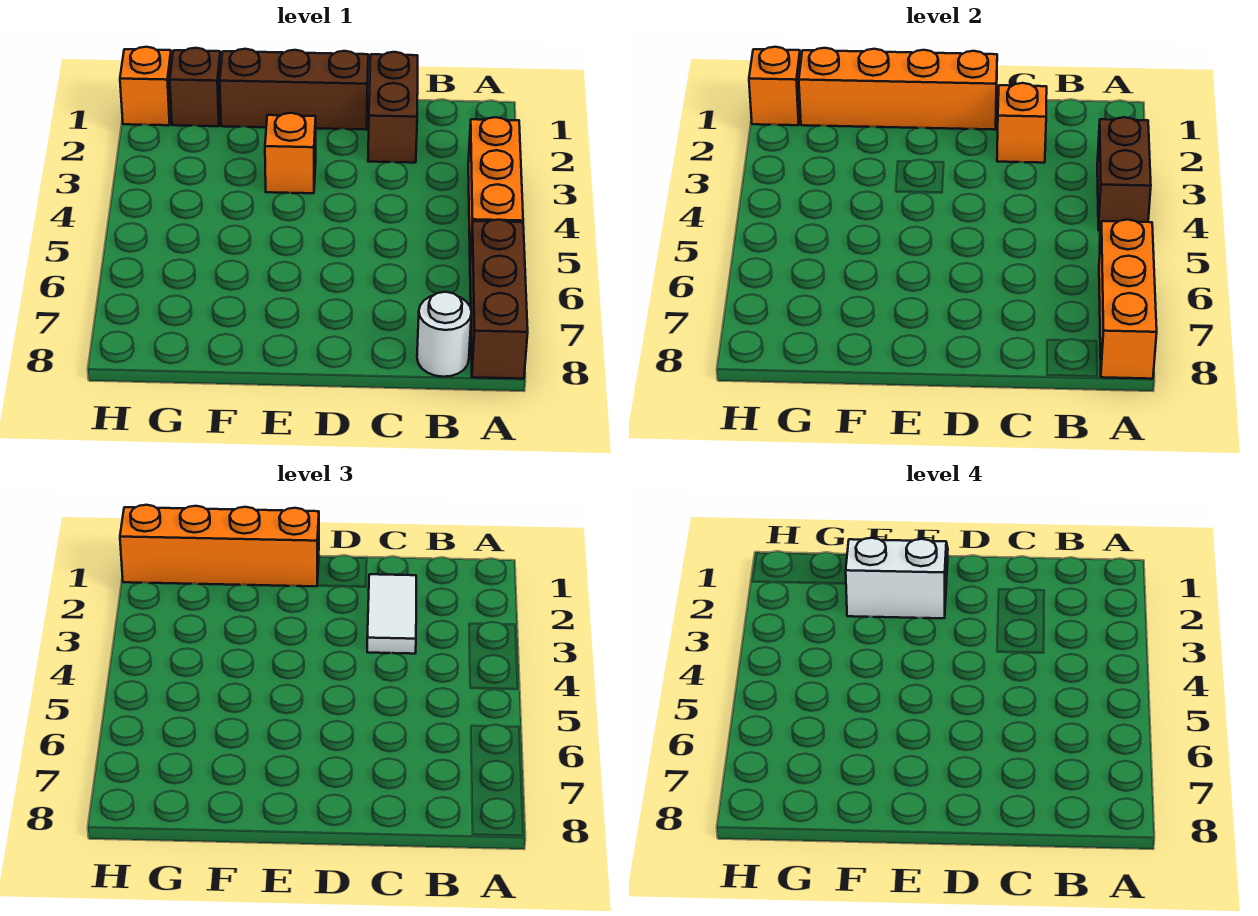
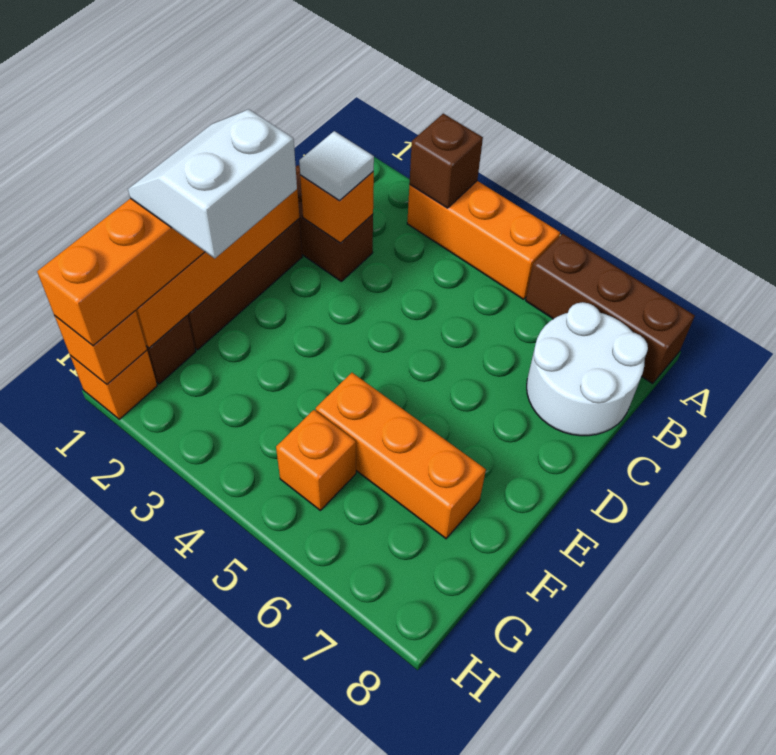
brown brick A3:A4 level 2 -> brown brick A3 level 2
orange brick A6:A8 level 2 -> orange brick F5:F7 level 1
white round brick B8 level 1 -> white round brick B7:C8 level 1
white tile C2:C3 level 3 -> white tile C2 level 3
orange brick E3 level 1 -> orange brick G5 level 1

